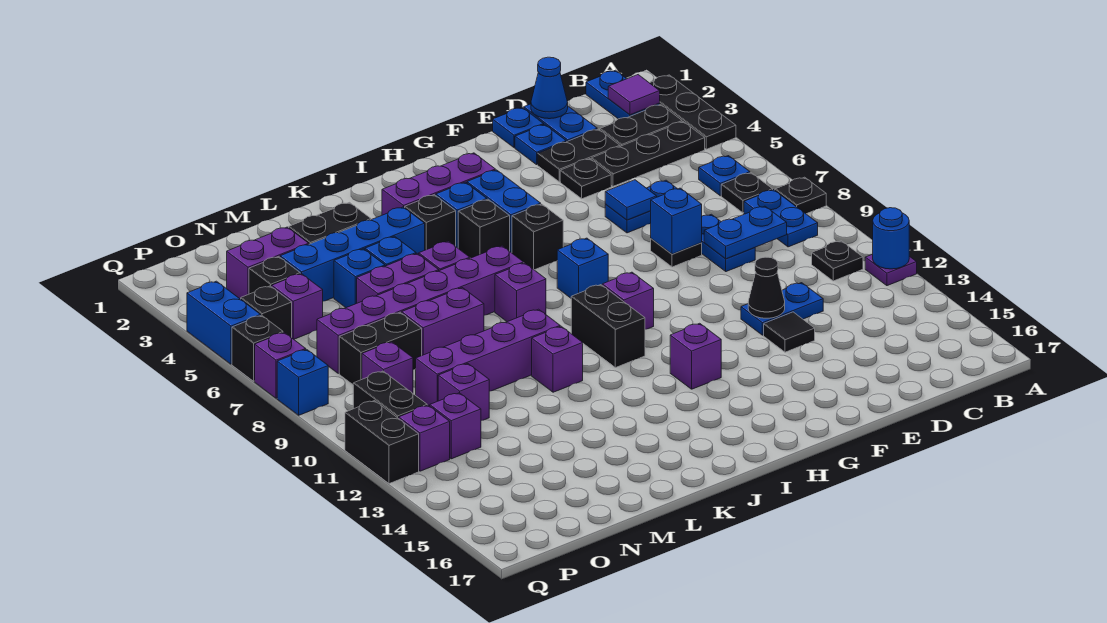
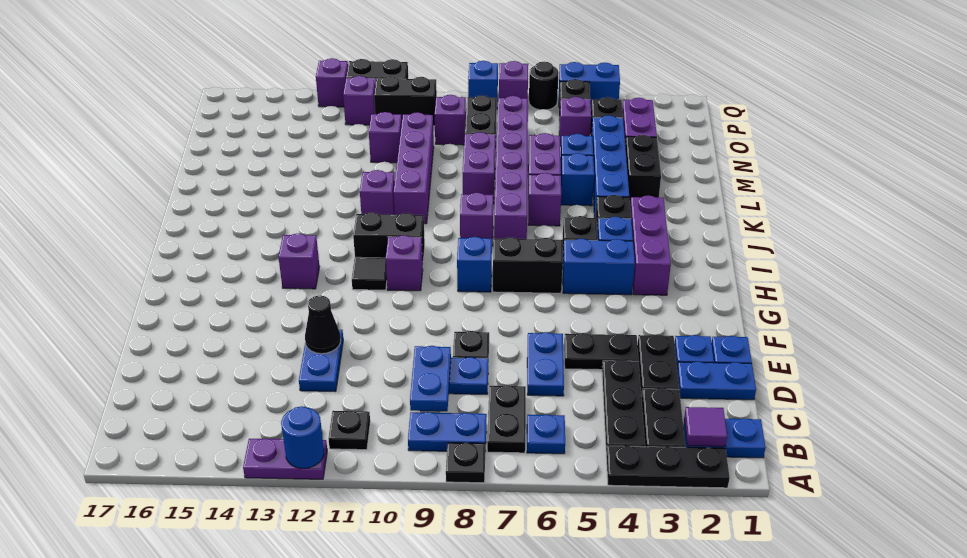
purple plate A12 level 1 -> purple plate A12:A13 level 1
black plate B7 level 1 -> black plate B7:C7 level 1
blue cone D1 level 2 -> none
black plate E4 level 1 -> black plate E4:E5 level 1
blue tile E6 level 2 -> none
blue brick E8 level 2 -> none
black tile E13 level 1 -> black tile H11 level 1
black brick H6 level 1 -> black brick H6:H7 level 1
purple brick O12 level 1 -> purple brick Q13 level 1
black brick Q6 level 1 -> black round brick Q6 level 1

